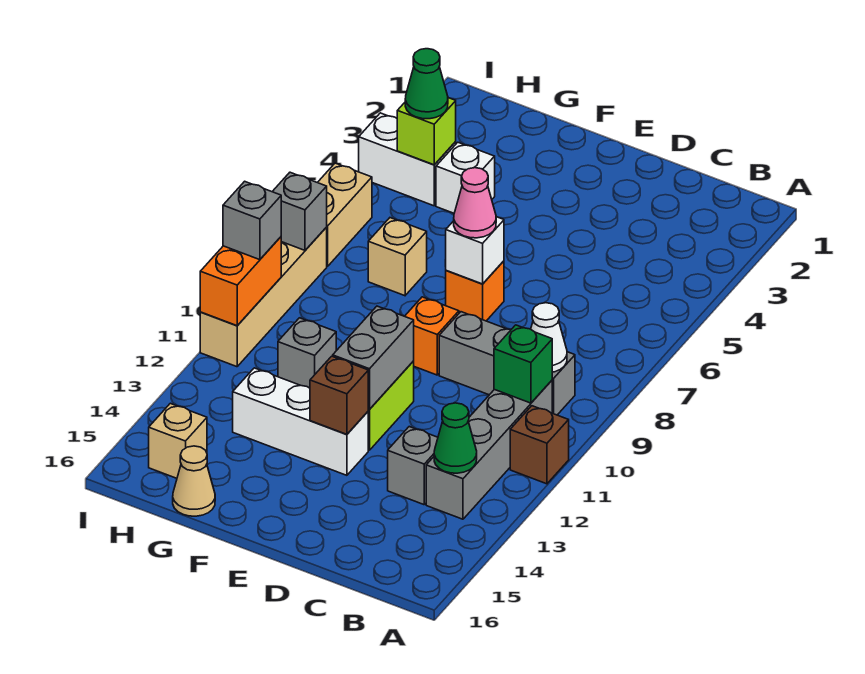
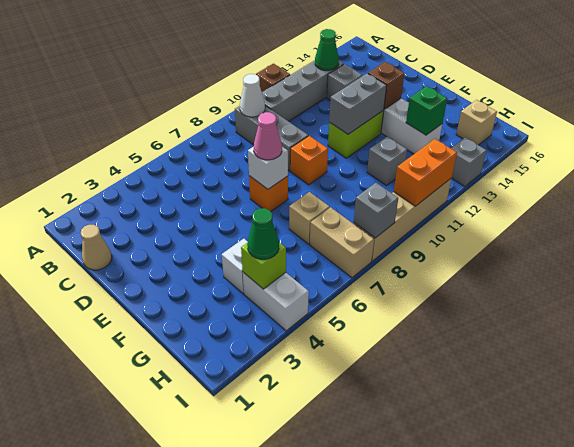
green brick B10 level 2 -> green brick G13 level 2
tan cone G16 level 1 -> tan cone C1 level 1
tan brick I6:I7 level 1 -> tan brick H7:I7 level 1
grey brick I10 level 3 -> grey brick I13 level 1

